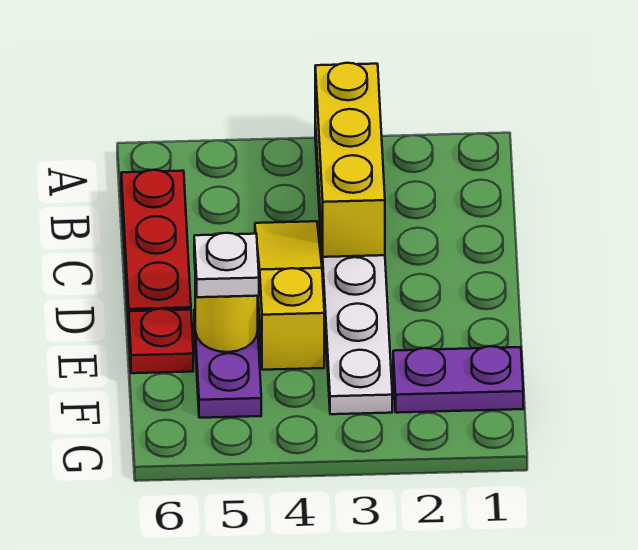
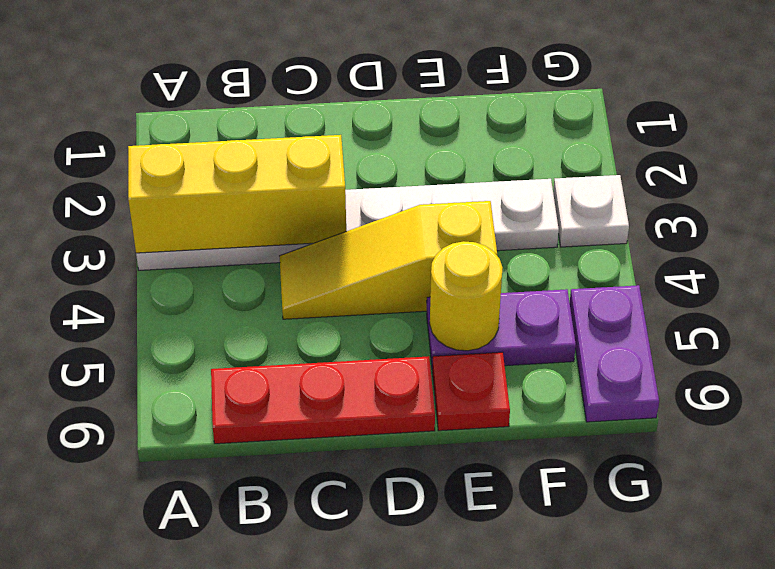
white plate E5 level 3 -> white plate G3 level 1
purple plate F1:F2 level 1 -> purple plate G5:G6 level 1

